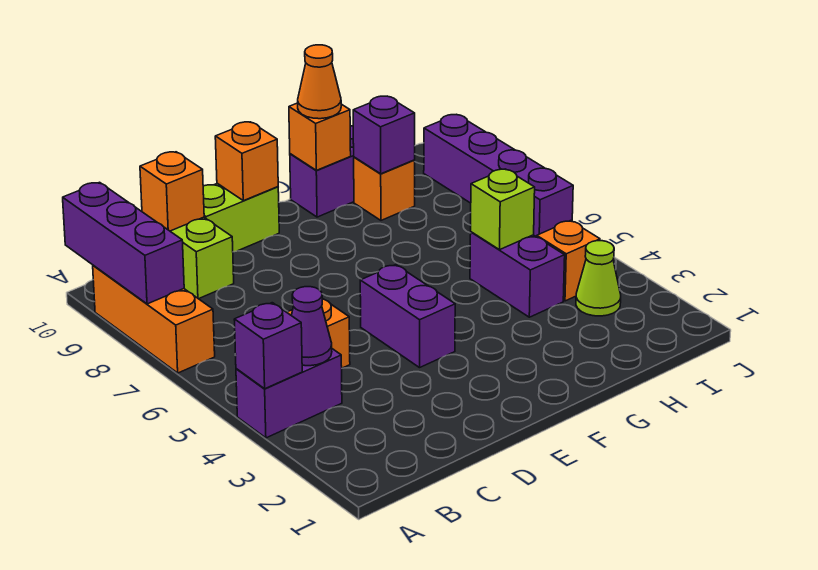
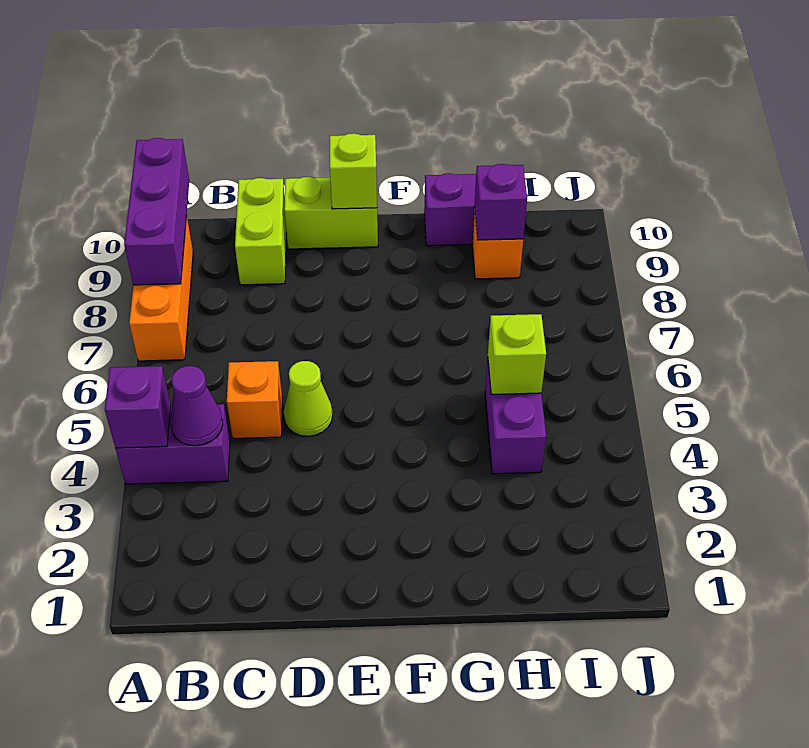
orange brick C10 level 2 -> none
purple brick E4:E5 level 1 -> none
orange brick E10 level 2 -> lime brick E10 level 2
orange brick G10 level 2 -> none
orange cone G10 level 3 -> none
lime cone I3 level 1 -> lime cone D5 level 1
orange brick I4 level 1 -> none
purple brick J6:J9 level 1 -> none

